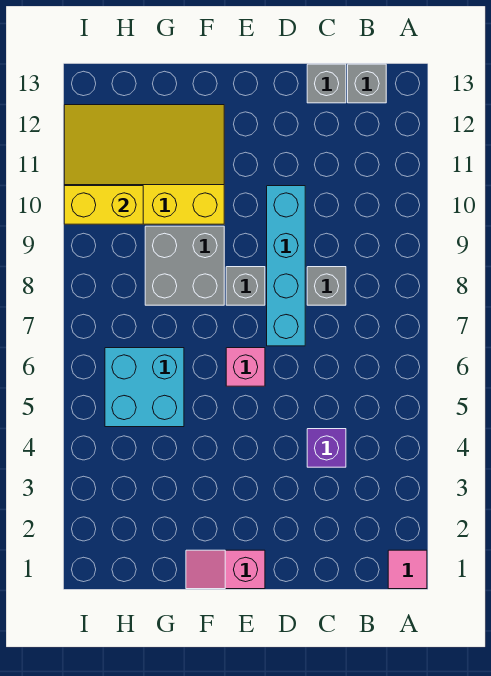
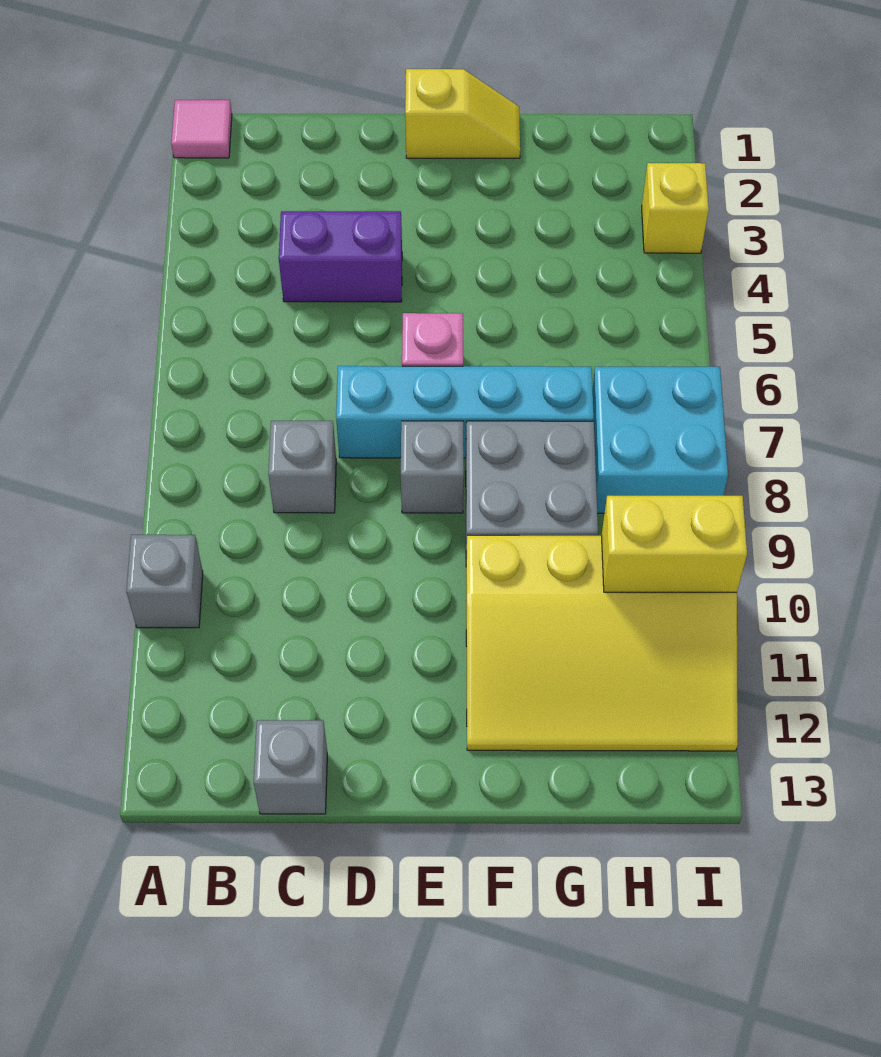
grey brick B13 level 1 -> grey brick A10 level 1
purple brick C4 level 1 -> purple brick C4:D4 level 1
cyan brick D7:D10 level 1 -> cyan brick D7:G7 level 1
pink slope E1:F1 level 1 top E -> yellow slope E1:F1 level 1 top E
cyan brick G5:H6 level 1 -> cyan brick H7:I8 level 1
none -> yellow brick I3 level 1

